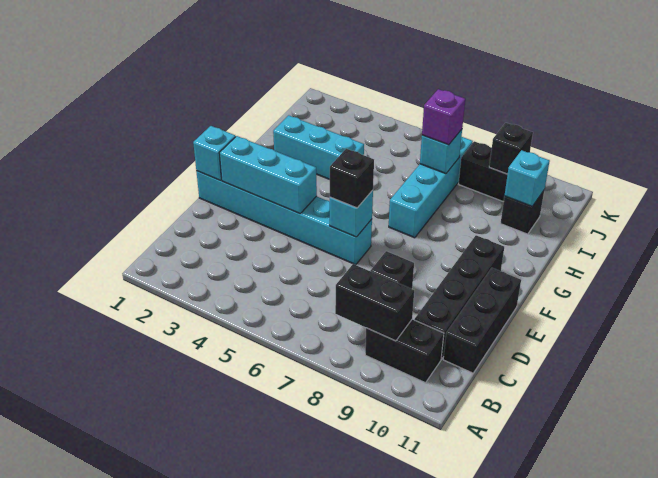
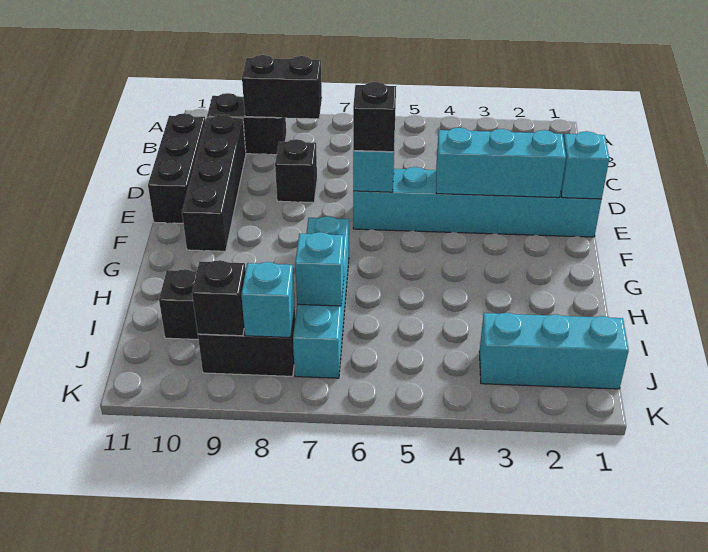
cyan brick H2:H4 level 1 -> cyan brick J1:J3 level 1
purple brick I7 level 3 -> none
cyan brick I10 level 2 -> cyan brick J8 level 2

